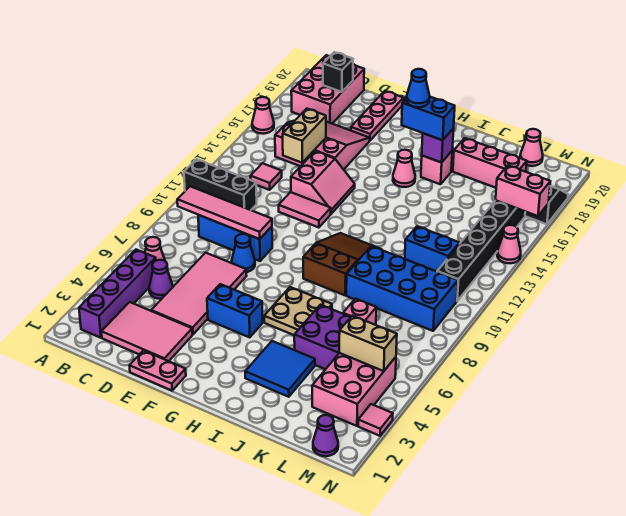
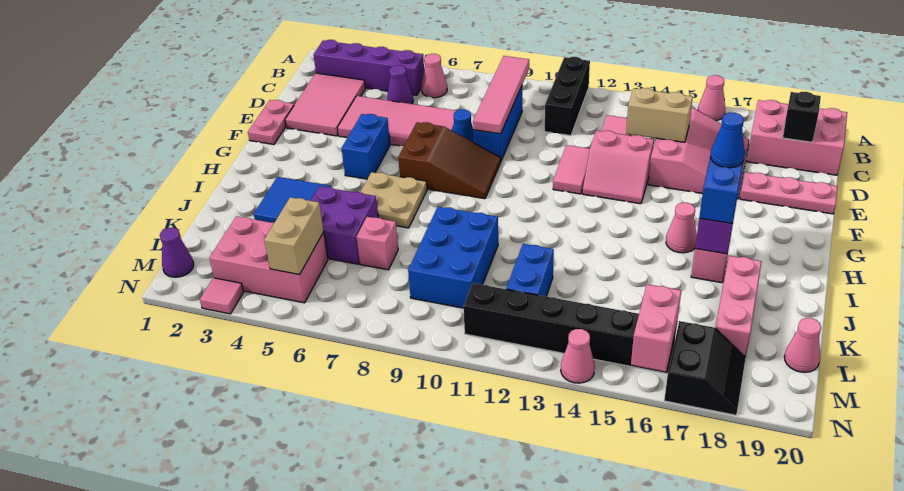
brown slope H9:I11 level 1 top 9 -> brown slope F7:G9 level 1 top 7
blue brick J9:M10 level 1 -> blue brick J9:L10 level 1

